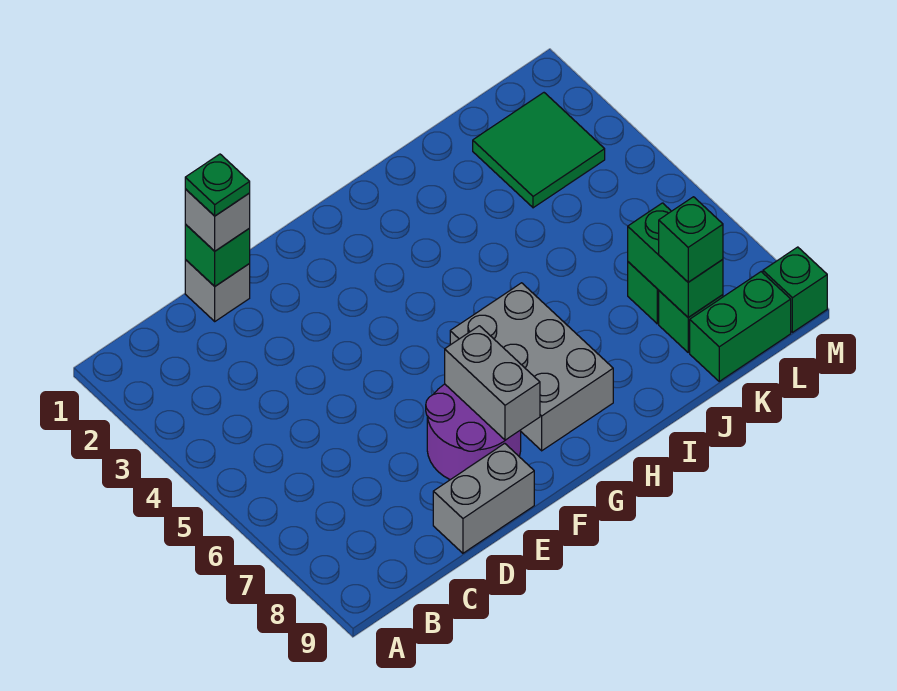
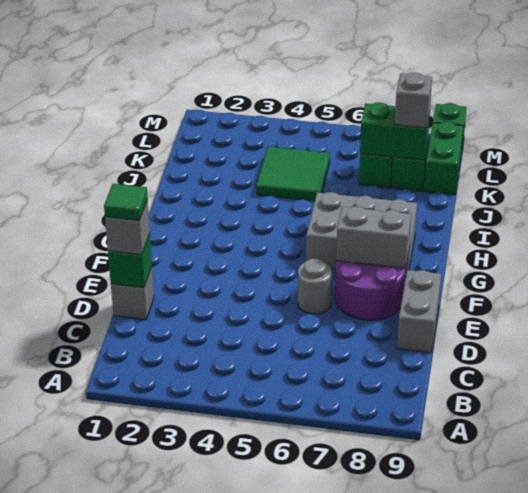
green plate D1 level 4 -> green tile D1 level 4
none -> grey round brick E6 level 1
green tile K2:L3 level 1 -> green tile J4:K5 level 1
green brick K8 level 3 -> grey brick K8 level 3

